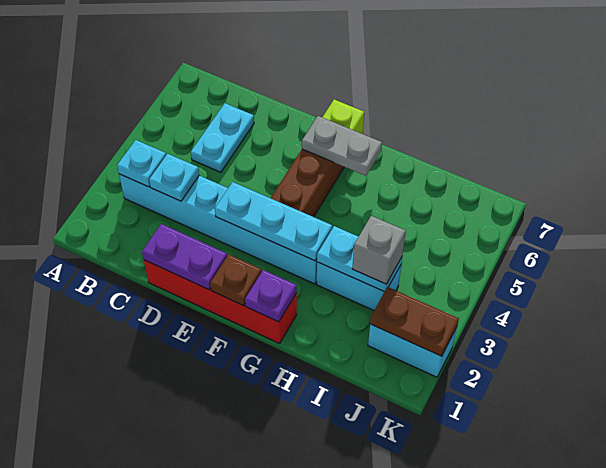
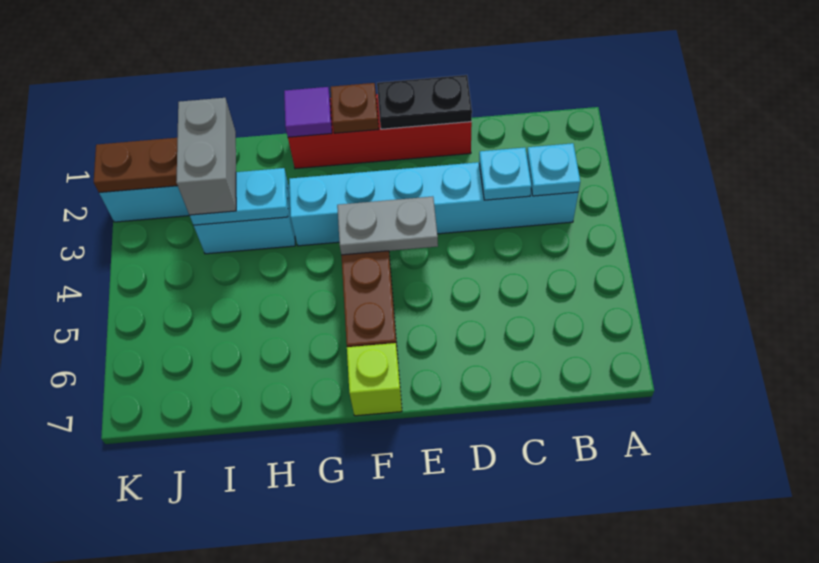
cyan plate C5:C6 level 1 -> none
purple plate D1:E1 level 2 -> black plate D1:E1 level 2
cyan plate E3:G3 level 2 -> none
grey plate F6:G6 level 2 -> grey plate E4:F4 level 2
purple plate G1 level 2 -> purple tile G1 level 2
grey brick I3 level 3 -> grey brick I2:I3 level 3

